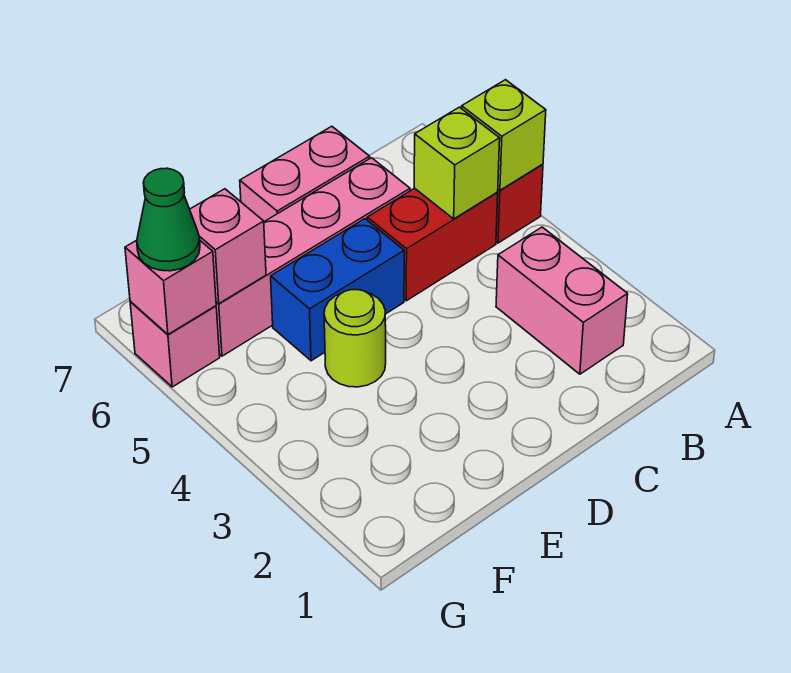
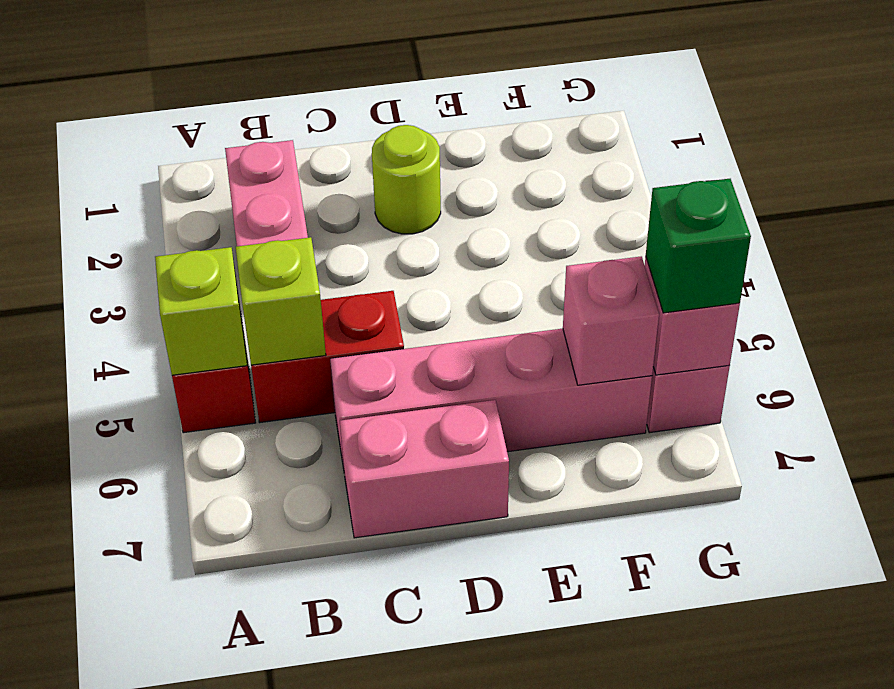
blue brick D5:E5 level 1 -> none
lime round brick E4 level 1 -> lime round brick D2 level 1
green cone G6 level 3 -> green brick G6 level 3

